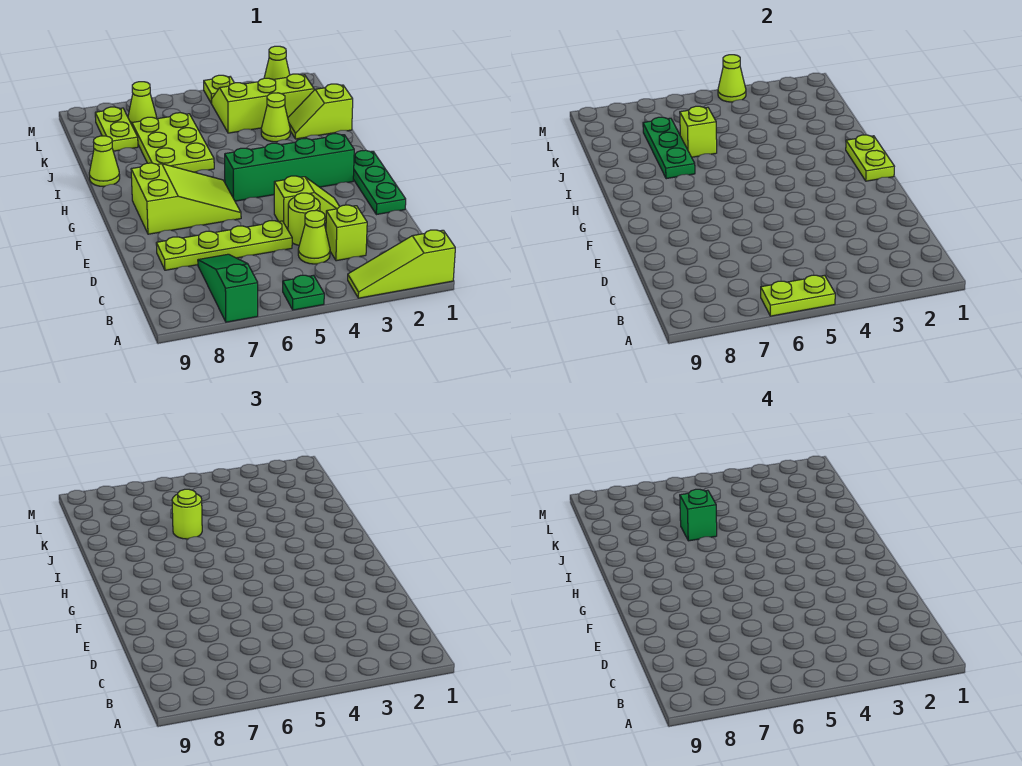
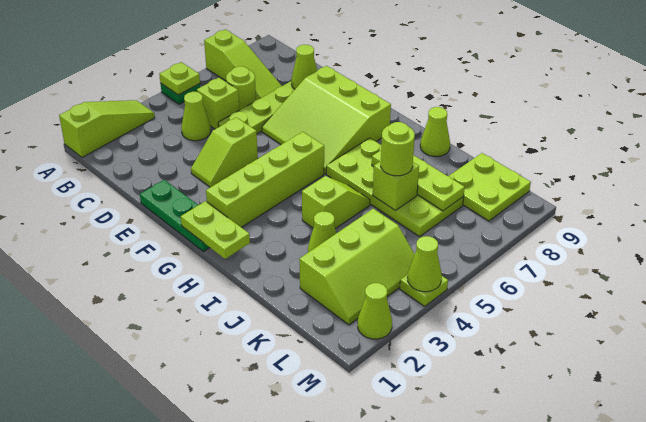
lime plate A5:A6 level 2 -> lime plate A5 level 2
green slope A7:C7 level 1 top A -> lime slope A7:C7 level 1 top A
lime brick C3 level 1 -> lime brick C5 level 1
lime round brick D4 level 1 -> lime round brick C6 level 1
lime slope F6:G8 level 1 top 8 -> lime slope E6:G8 level 1 top 8
green brick G2:G5 level 1 -> lime brick G2:G5 level 1
lime plate I6:K7 level 1 -> lime plate H6:K7 level 1
green plate I7:K7 level 2 -> lime plate I7:K7 level 2
lime slope J1:J2 level 1 top 1 -> lime slope I4:I5 level 1 top 4
green brick J6 level 4 -> none
lime plate K8:L8 level 1 -> lime plate K8:L9 level 1
lime cone L7 level 1 -> lime cone D8 level 2

